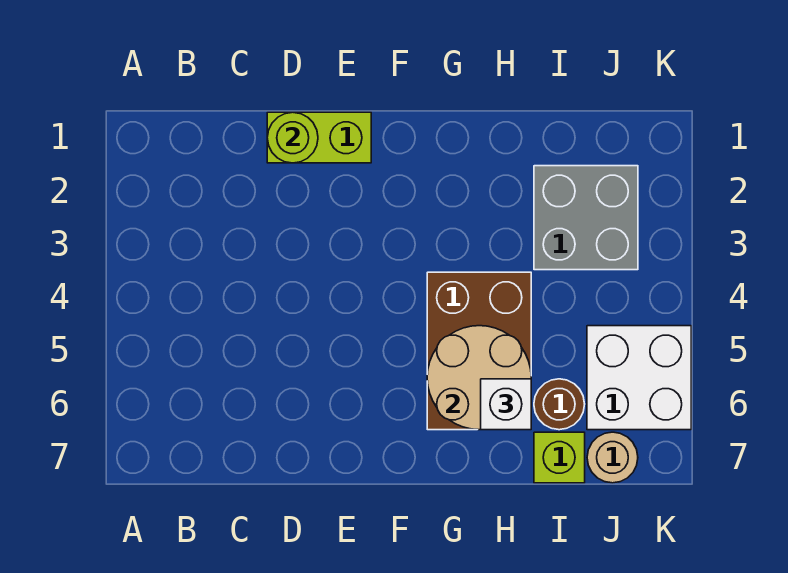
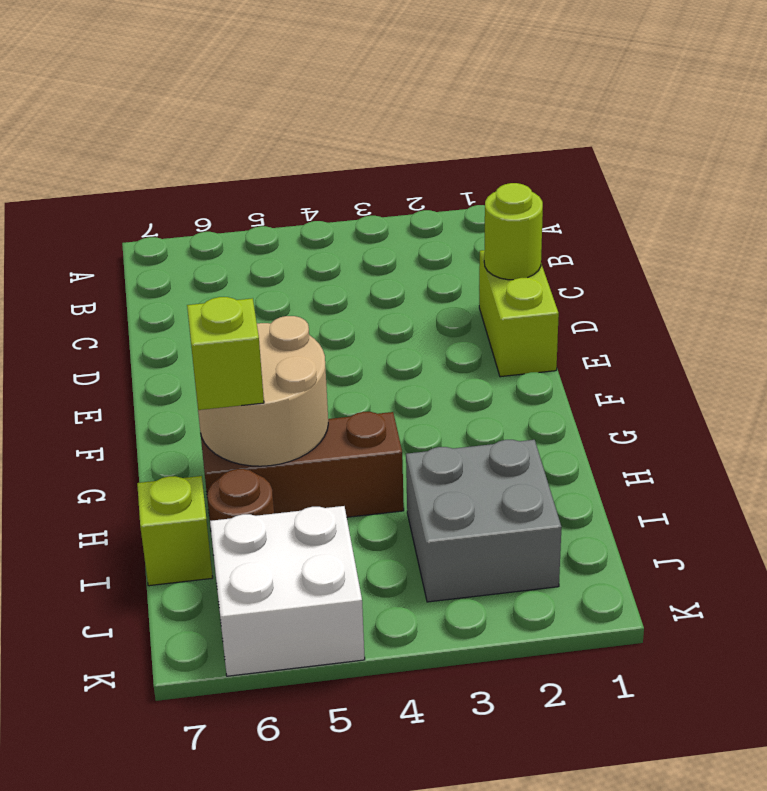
brown brick G4:H6 level 1 -> brown brick H4:H6 level 1
white brick H6 level 3 -> lime brick H6 level 3
tan round brick J7 level 1 -> none

